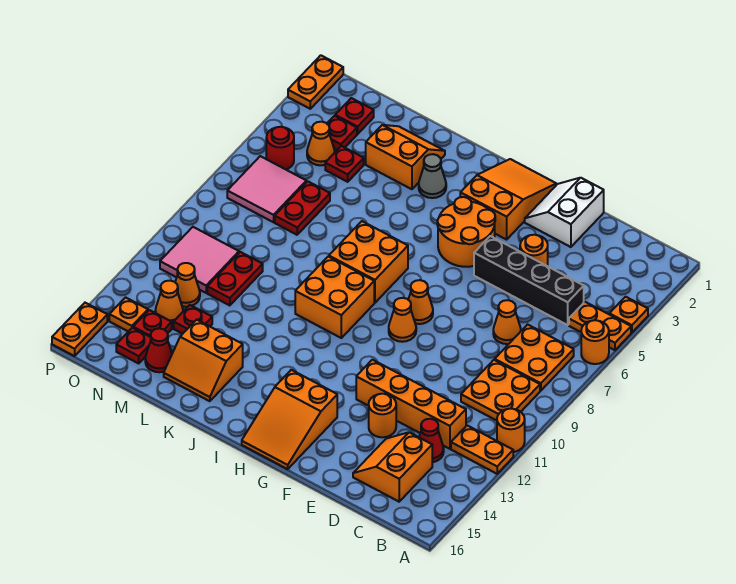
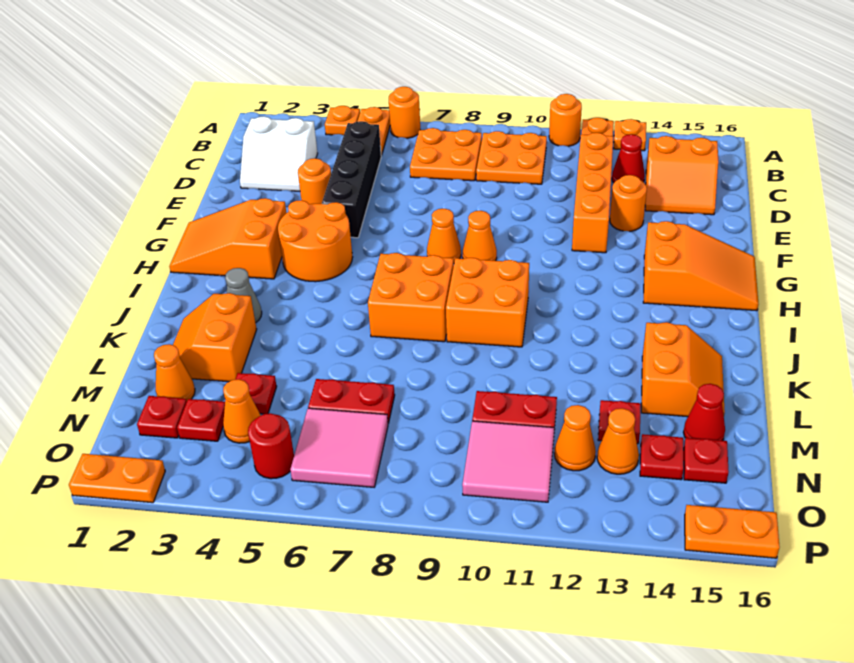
orange cone D7 level 1 -> orange cone M2 level 1
white slope E1:F2 level 1 top E -> white slope C2:D3 level 1 top C
orange plate O14 level 1 -> orange plate A13 level 1

